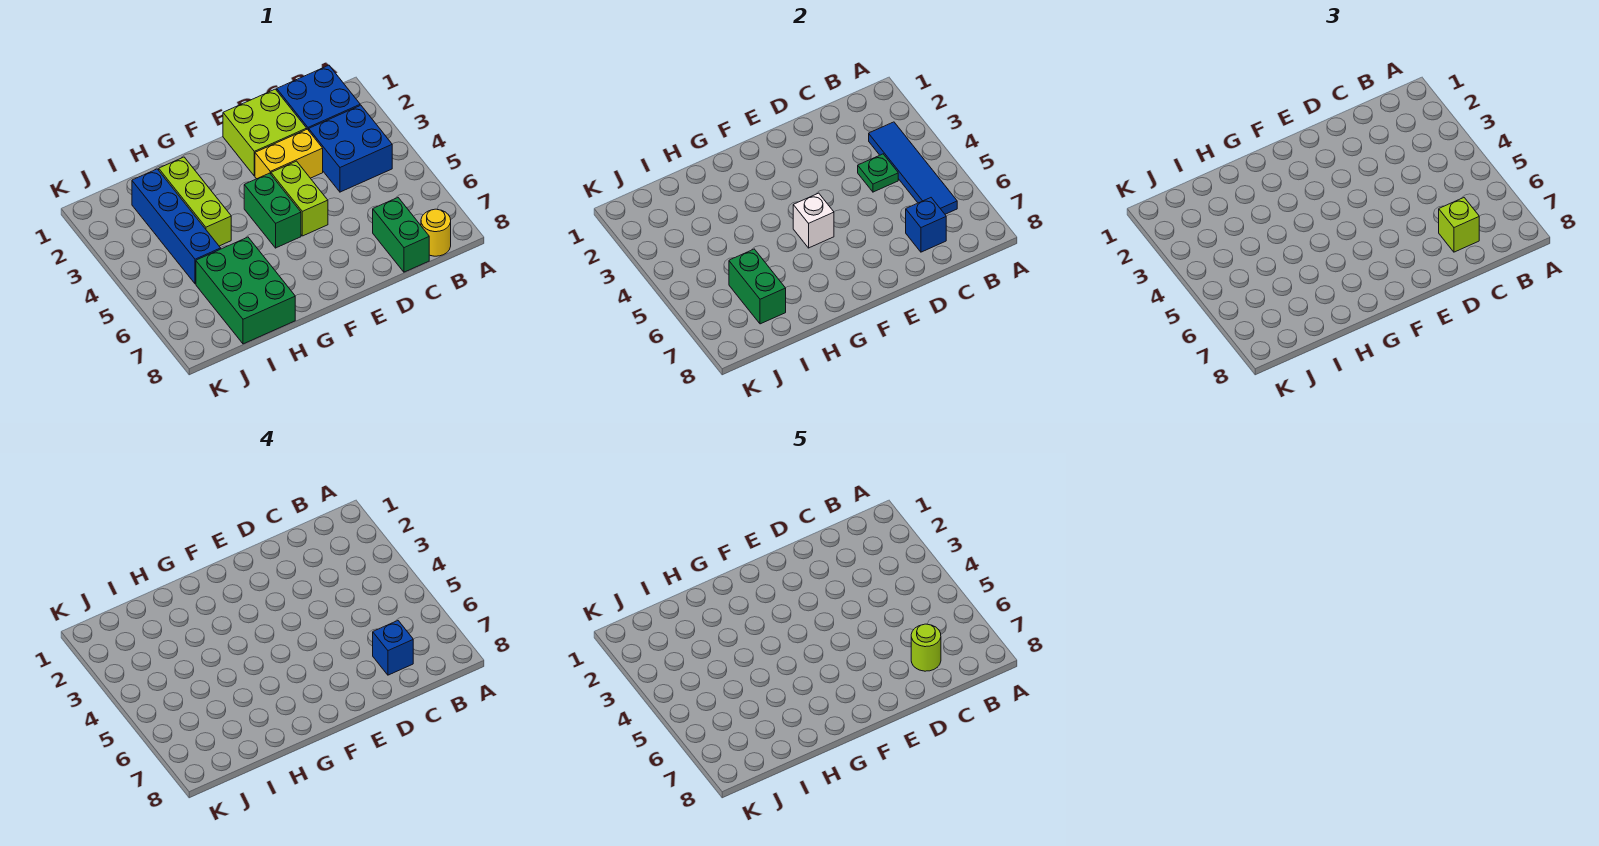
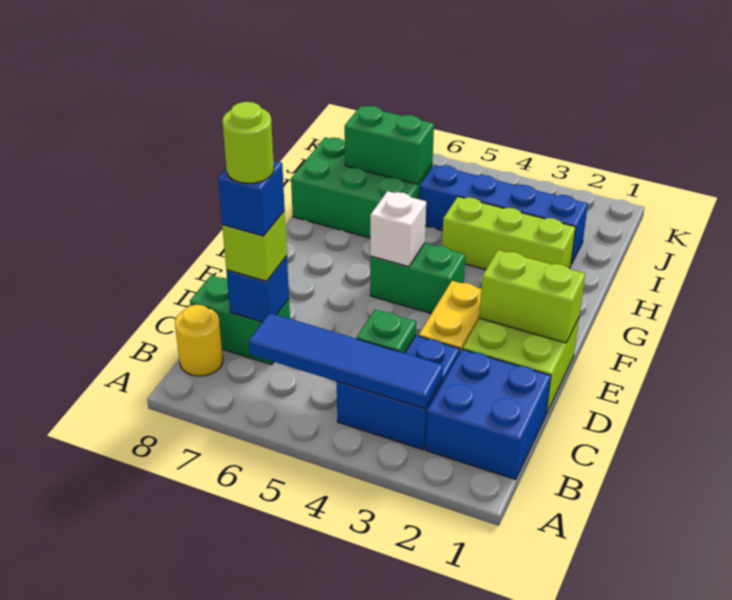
lime brick E4:E5 level 1 -> lime brick E1:E2 level 2

